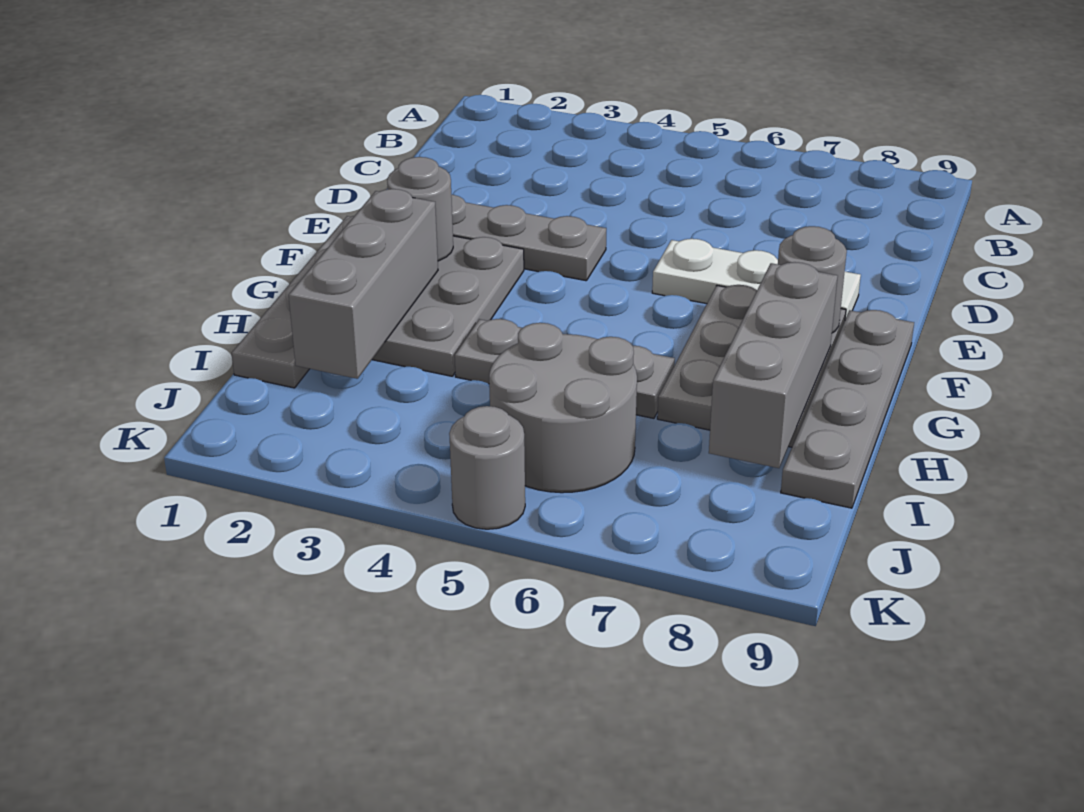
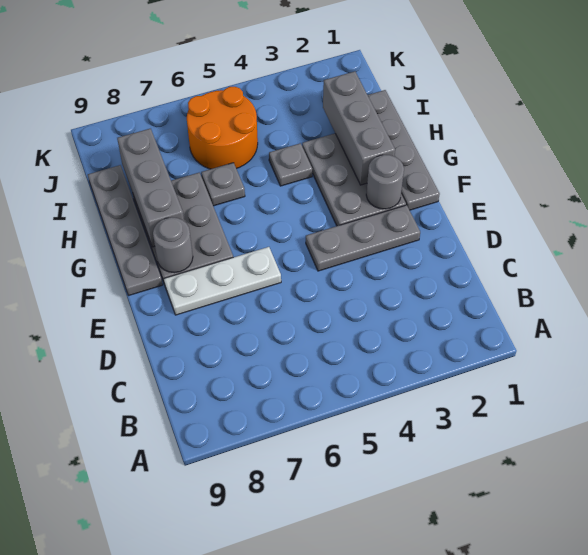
grey round brick I5:J6 level 1 -> orange round brick I5:J6 level 1
grey round brick K5 level 1 -> none

